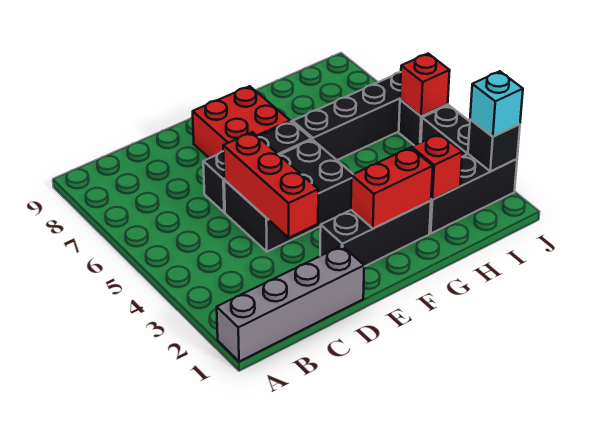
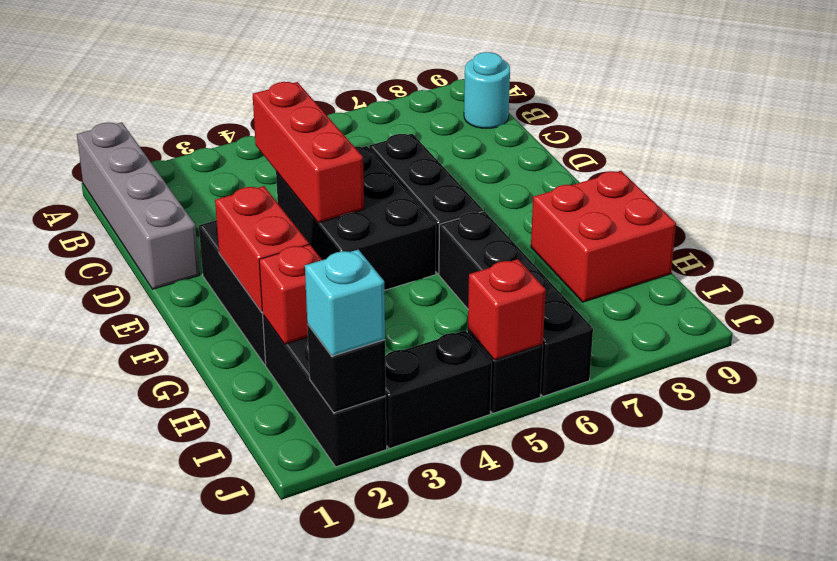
none -> cyan round brick B9 level 1
red brick D3:D5 level 2 -> red brick C4:E4 level 2
red brick E7:F8 level 1 -> red brick G8:H9 level 1

